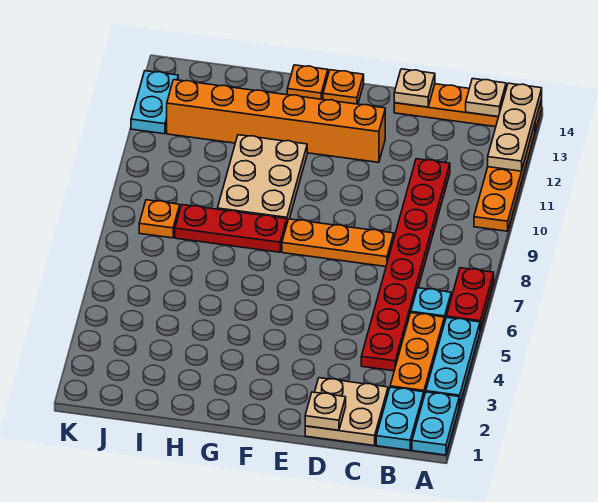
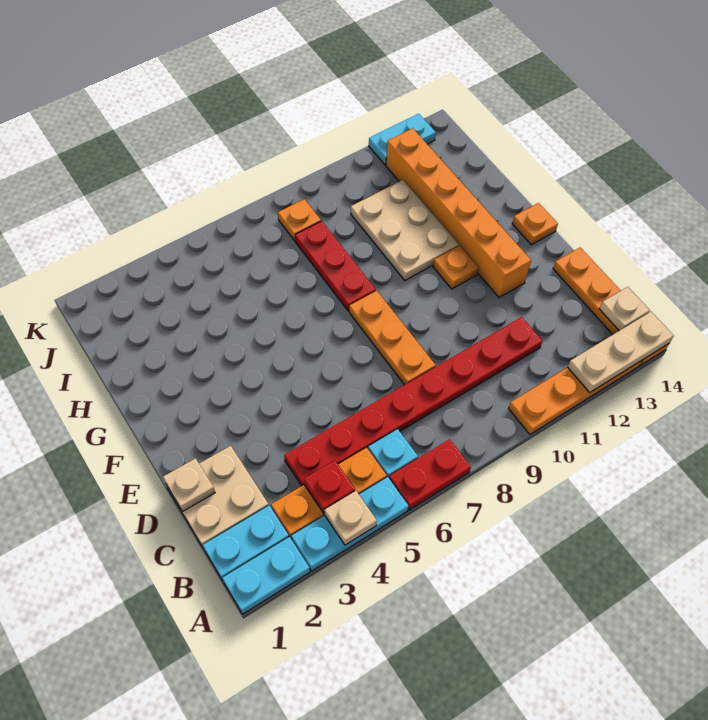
none -> red plate B4 level 2
tan plate D14 level 2 -> tan plate A4 level 2
tan plate G9:H11 level 1 -> tan plate G10:I11 level 1
orange plate G14 level 1 -> orange plate F11 level 1

